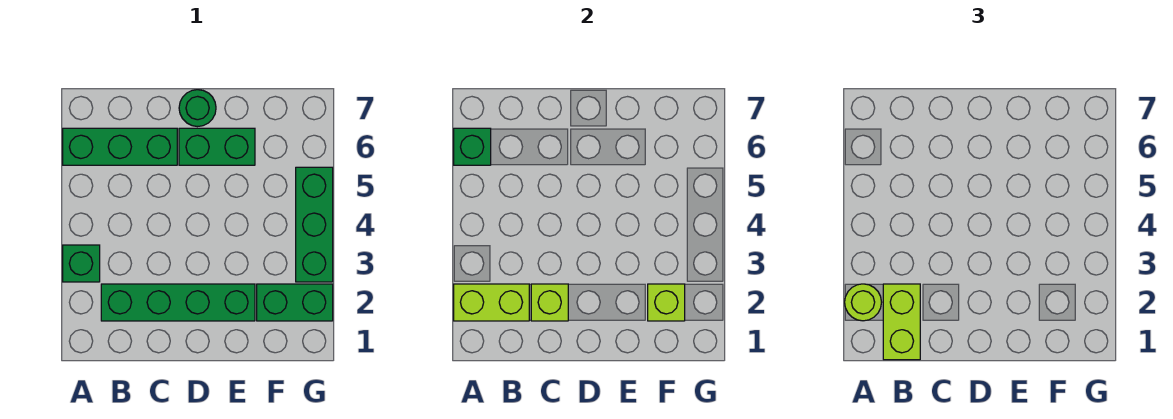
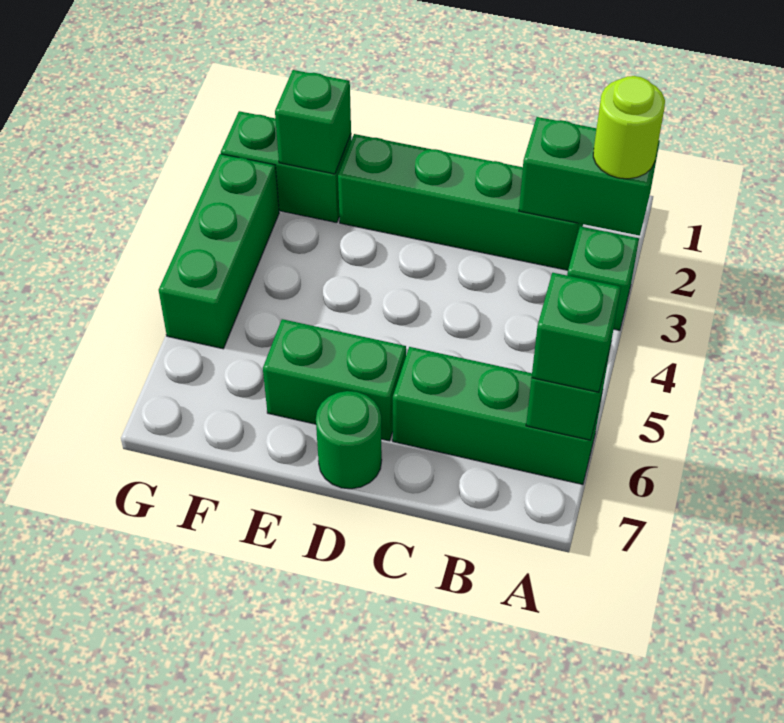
lime brick A2:B2 level 2 -> green brick A2:B2 level 2
none -> green brick A6 level 3
lime brick B1:B2 level 3 -> none
lime brick C2 level 2 -> none
lime brick F2 level 2 -> green brick F2 level 2

